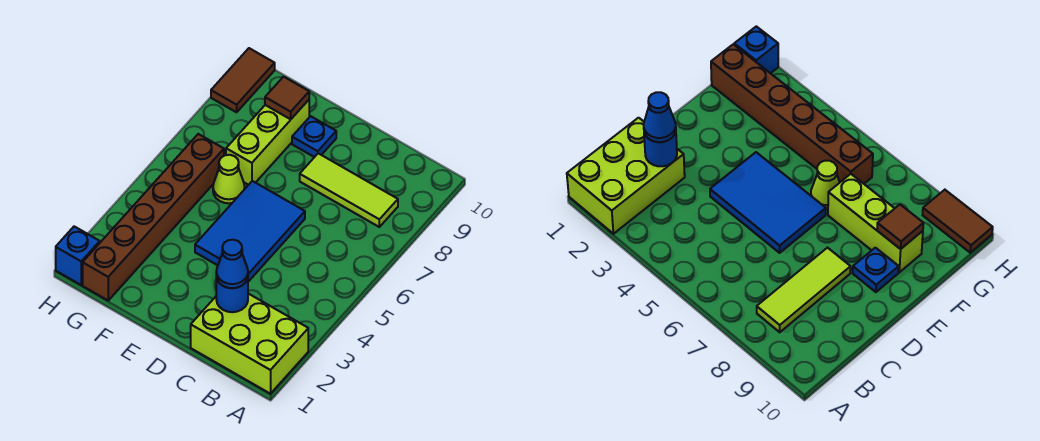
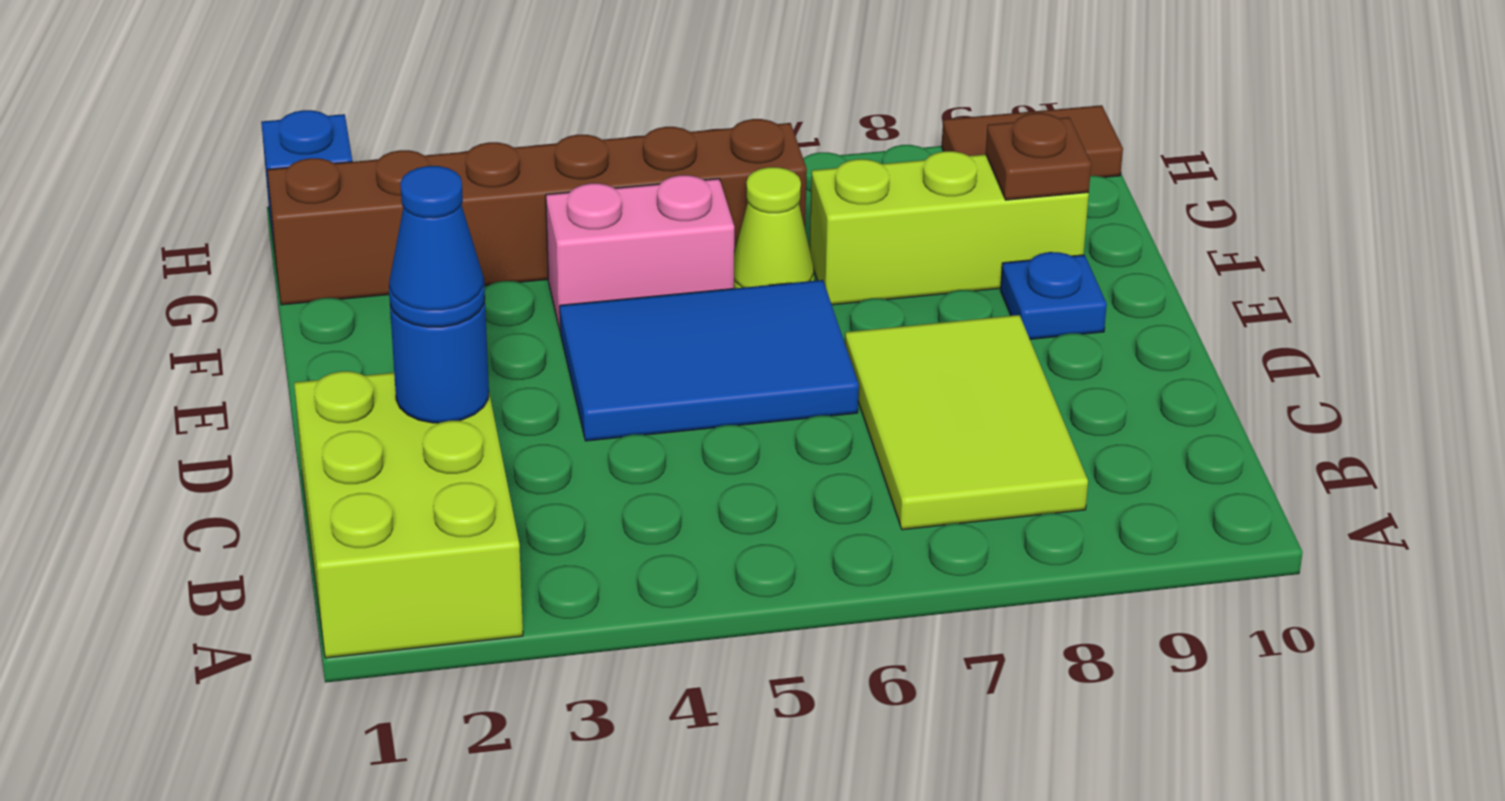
lime tile B8:D8 level 1 -> lime tile B7:D8 level 1
none -> pink brick F4:F5 level 1
brown tile F9 level 2 -> brown plate F9 level 2

